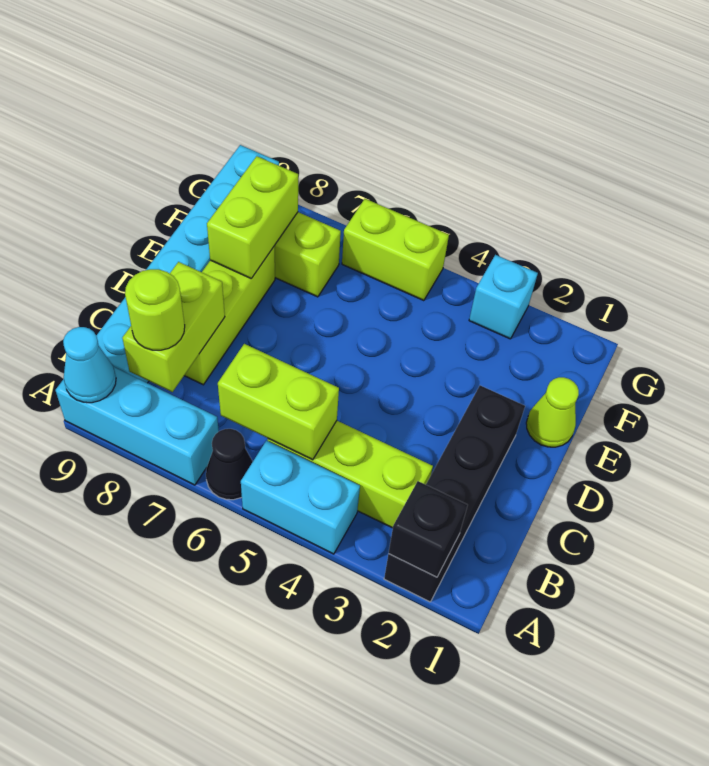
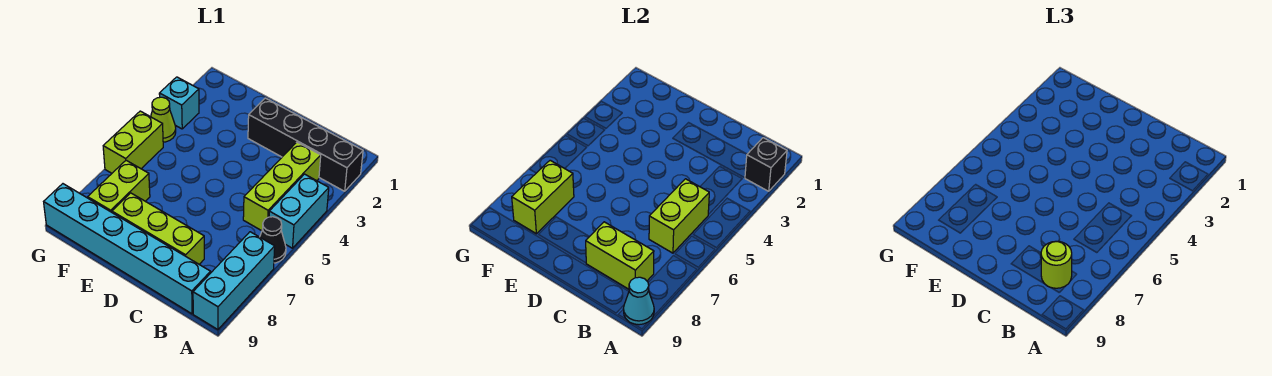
lime cone E1 level 1 -> lime cone G4 level 1
lime brick E8:F8 level 2 -> lime brick F7:F8 level 2

